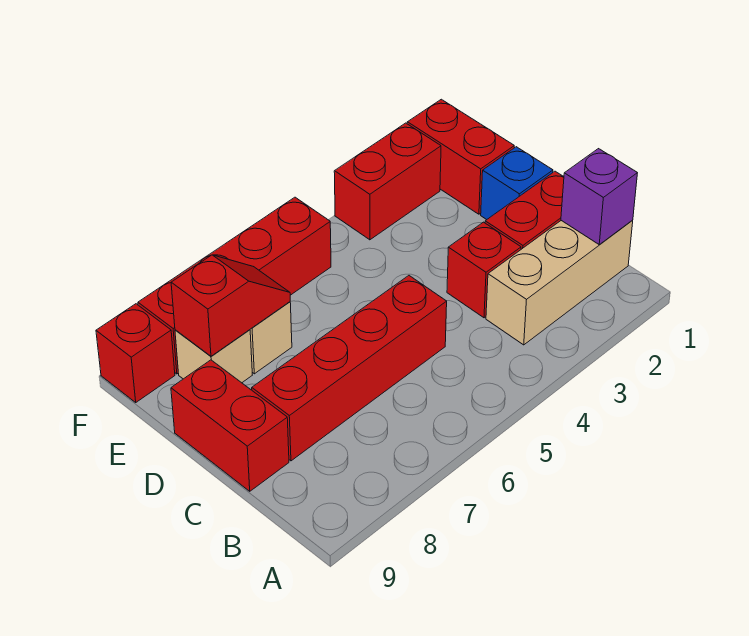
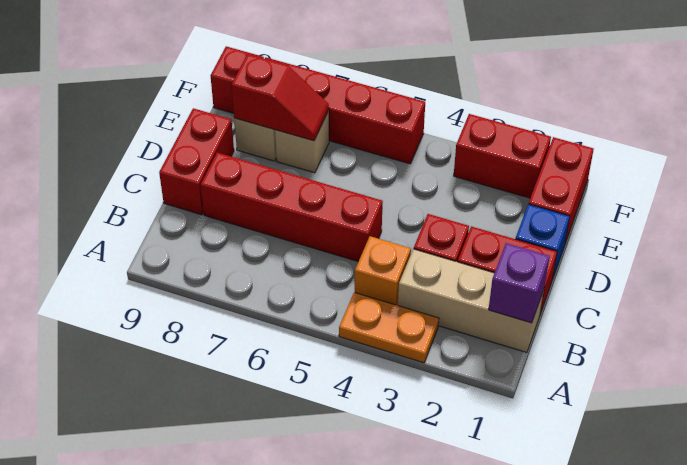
none -> orange plate A3:A4 level 1
none -> orange brick B4 level 1

